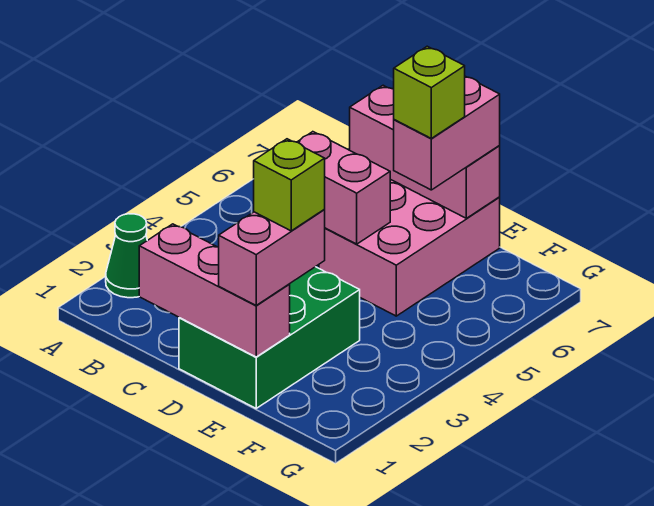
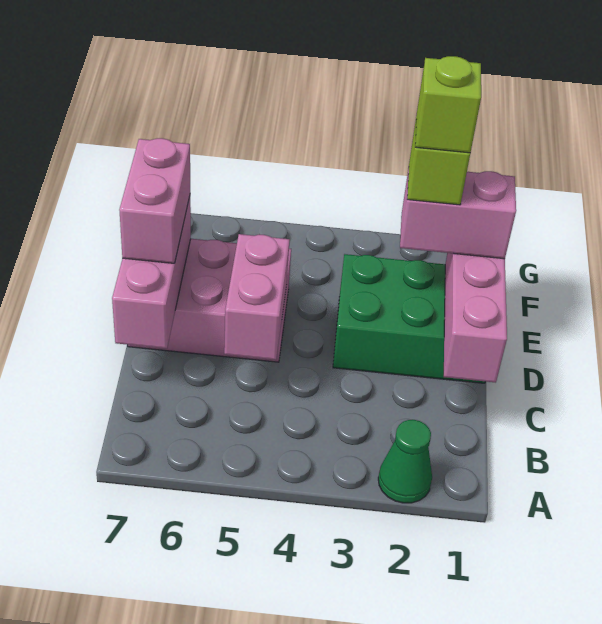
pink brick E6:E7 level 3 -> pink brick D7:E7 level 3
lime brick E6 level 4 -> lime brick E2 level 5

